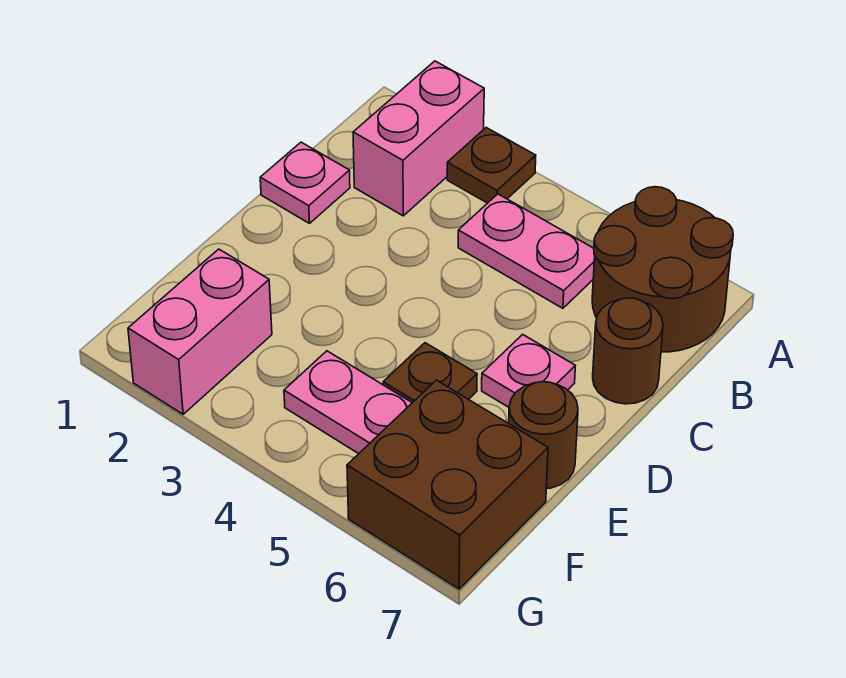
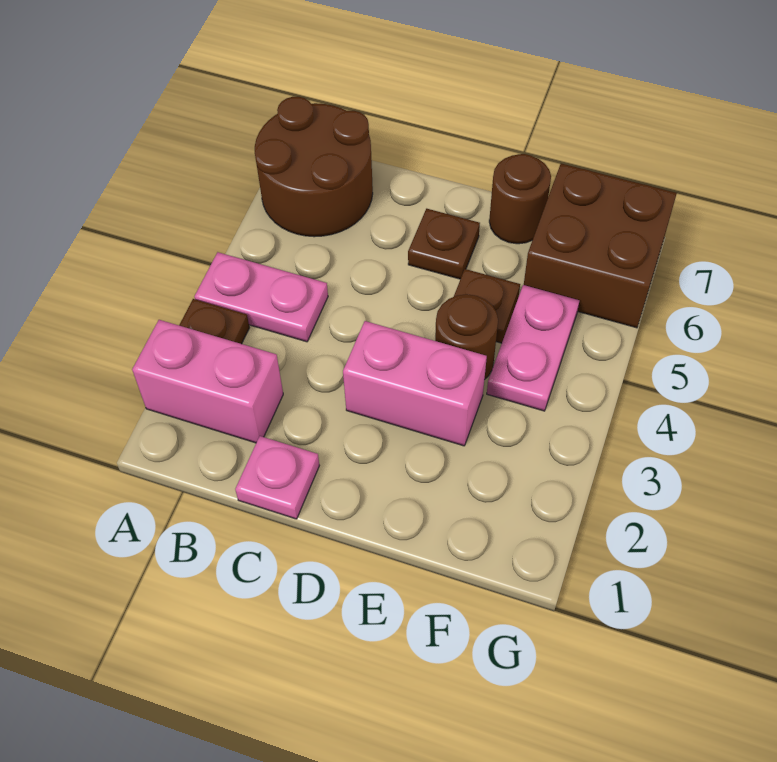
pink plate B4:B5 level 1 -> pink plate A4:B4 level 1
brown round brick C7 level 1 -> brown round brick E4 level 1
pink plate D6 level 1 -> brown plate D6 level 1
pink brick F2:G2 level 1 -> pink brick D3:E3 level 1

